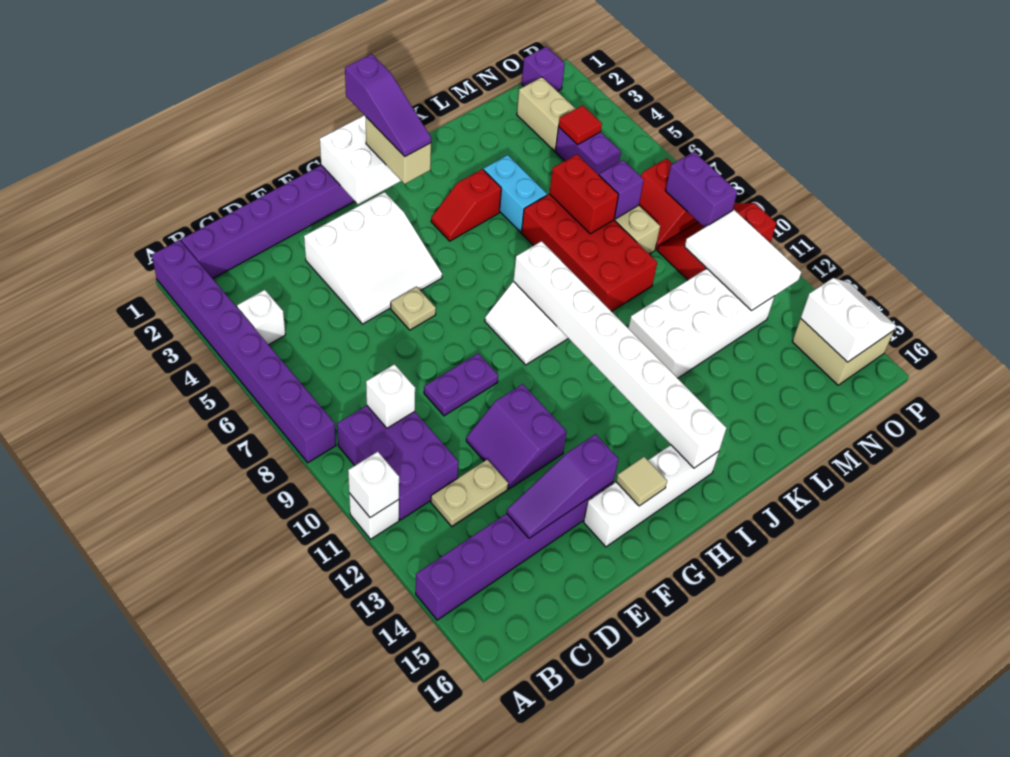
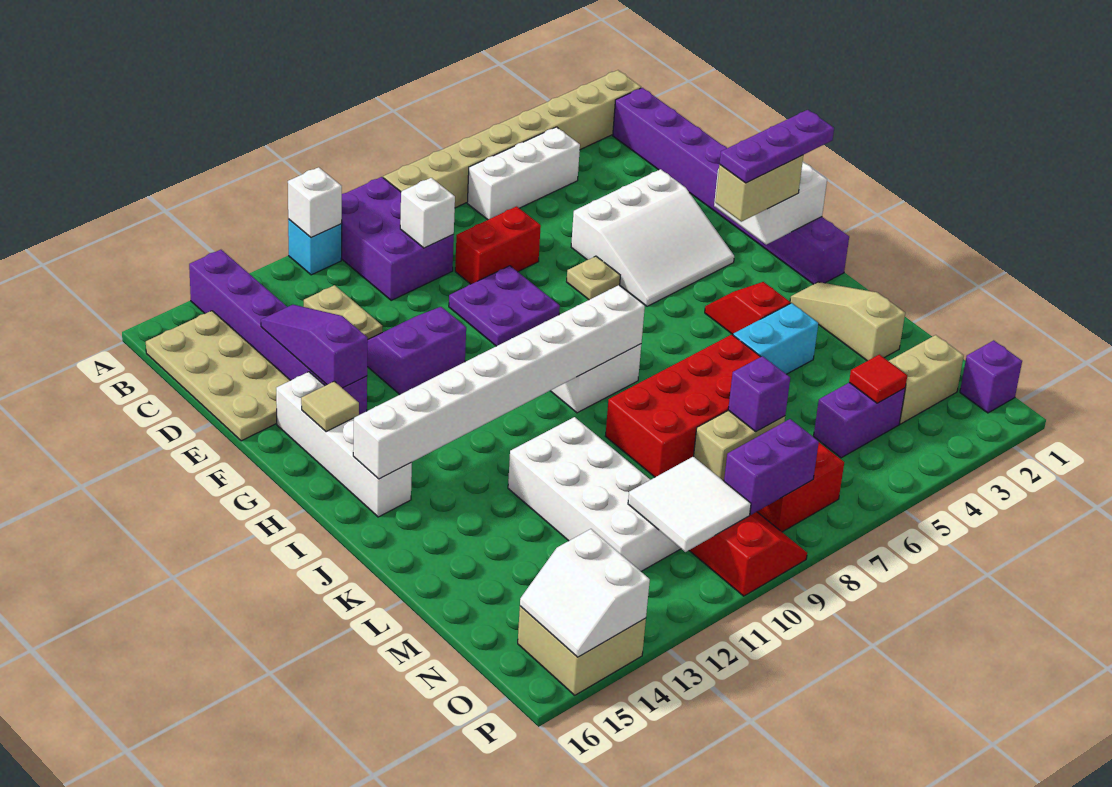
purple brick A1:A8 level 1 -> tan brick A1:A8 level 1
white brick A11 level 1 -> cyan brick A11 level 1
white brick B4 level 1 -> white brick B4:B6 level 1
purple brick B9:C11 level 1 -> purple brick A9:C10 level 1
none -> tan plate B15:E16 level 1
white slope E3:G5 level 1 top 3 -> white slope E3:G5 level 1 top E
purple plate E9:F9 level 1 -> purple plate E8:F9 level 1
purple slope H1:H3 level 4 top 1 -> purple plate H1:H3 level 4
none -> tan slope J2:L2 level 1 top L
red brick L6:L7 level 2 -> red brick D7:D8 level 1
white tile N10:O12 level 2 -> white tile N10:O11 level 2
white slope O14:P15 level 2 top O -> white slope O14:P15 level 2 top 14

